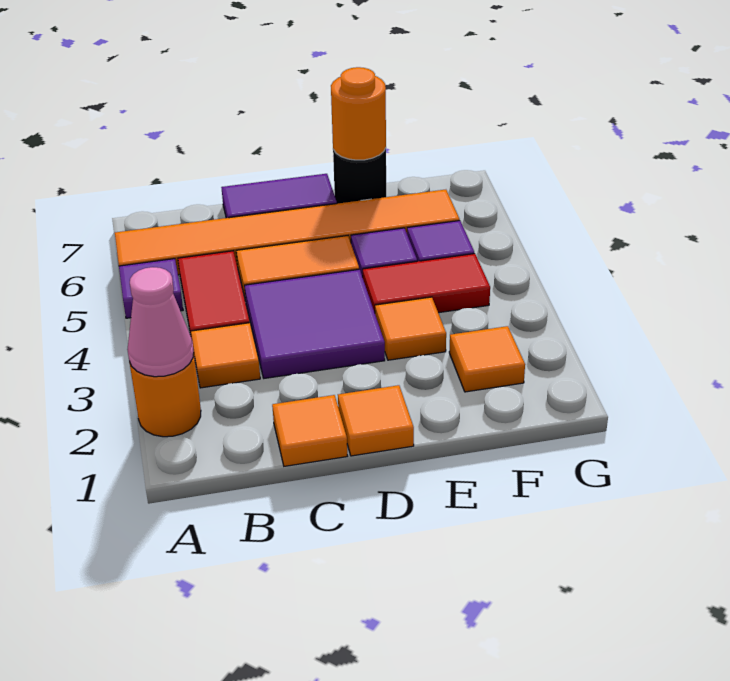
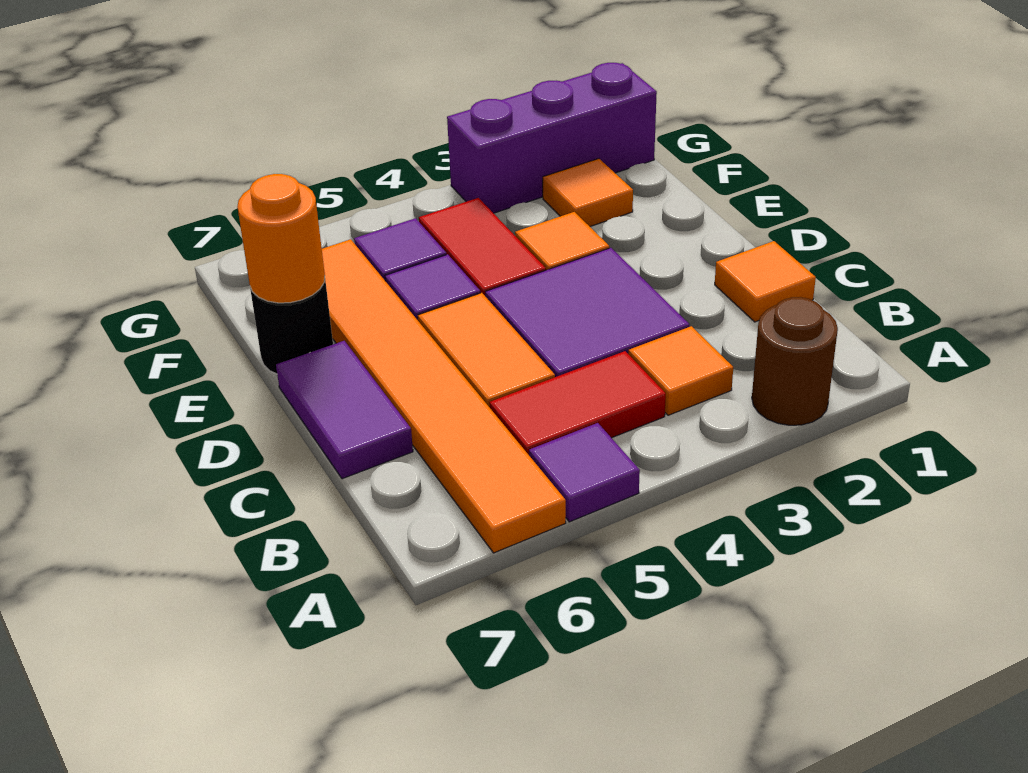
orange round brick A2 level 1 -> brown round brick A2 level 1
pink cone A2 level 2 -> none
orange tile D1 level 1 -> none
none -> purple brick G1:G3 level 1

